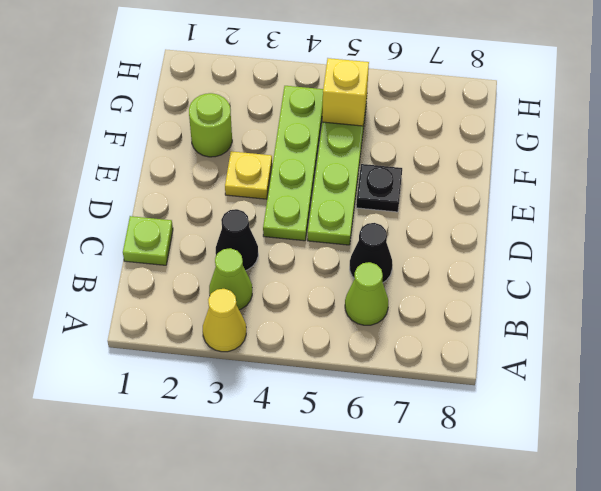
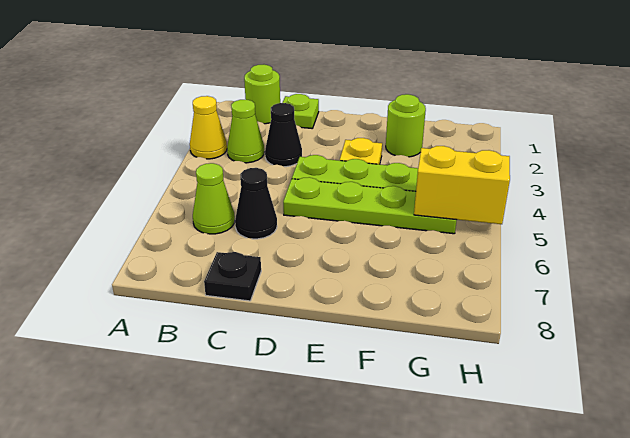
none -> lime round brick B1 level 1
black plate E6 level 1 -> black plate C8 level 1
yellow brick G5 level 2 -> yellow brick G5:H5 level 2

